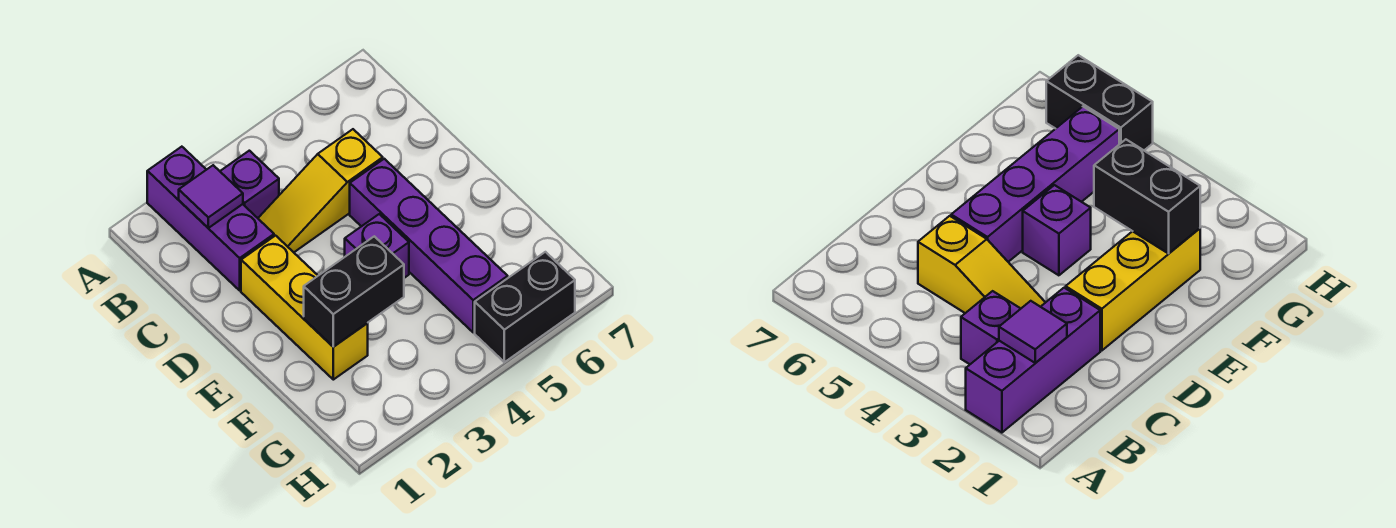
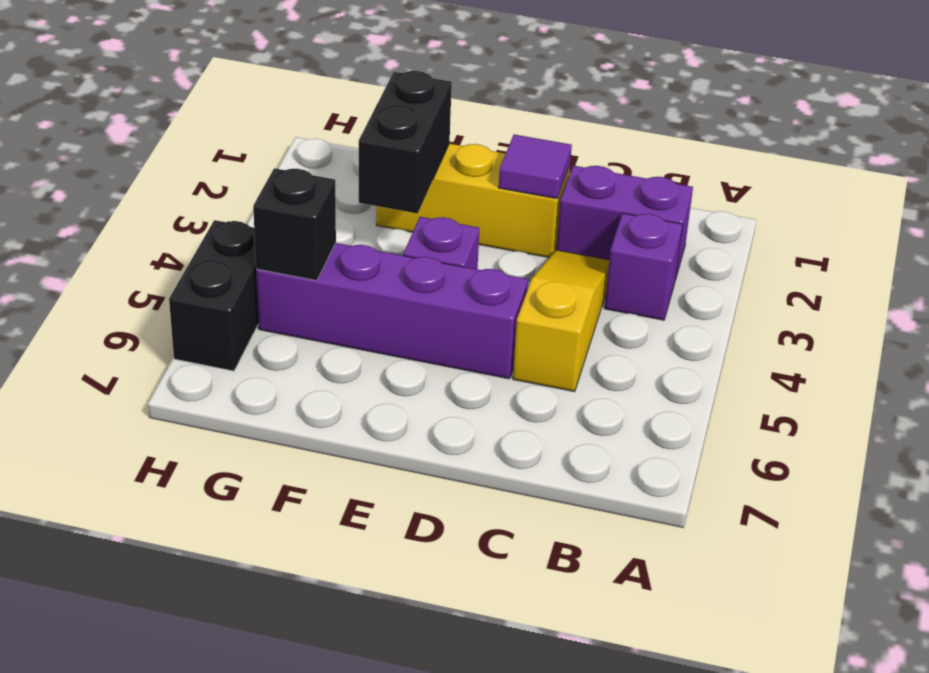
purple brick A2:C2 level 1 -> purple brick B2:C2 level 1
purple tile B2 level 2 -> purple tile D2 level 2
none -> black brick G5 level 2

